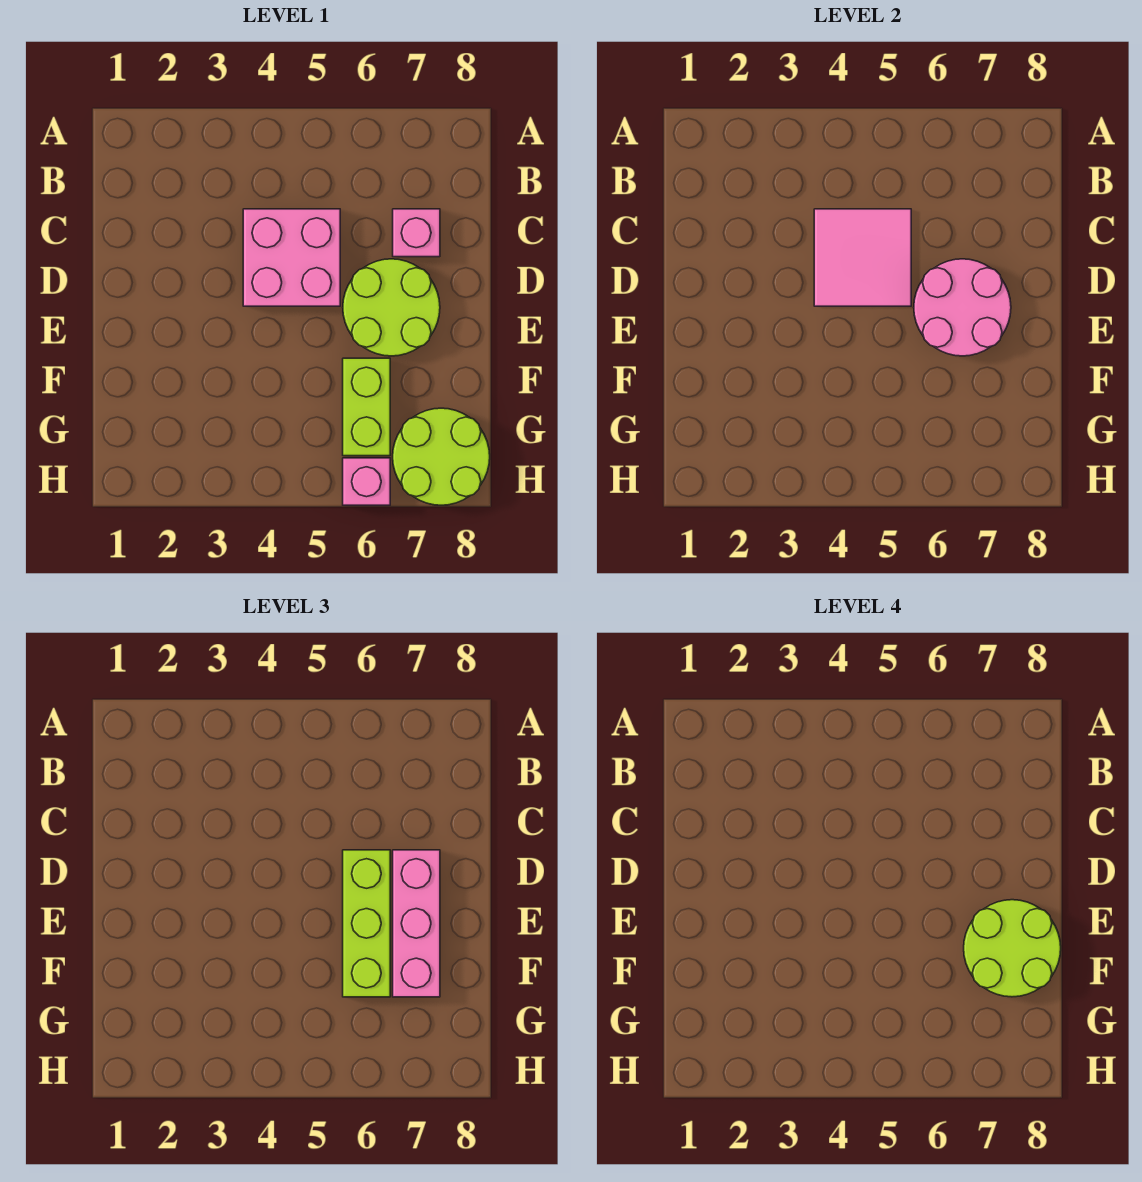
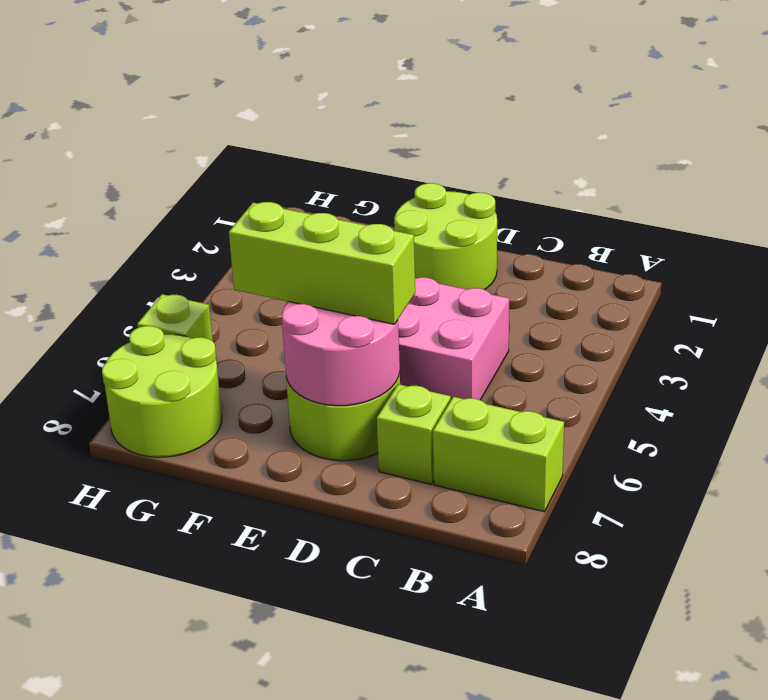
pink tile C4:D5 level 2 -> none
pink brick C7 level 1 -> lime brick C7 level 1
pink brick D7:F7 level 3 -> none
lime round brick E7:F8 level 4 -> lime round brick D1:E2 level 1
lime brick F6:G6 level 1 -> lime brick A7:B7 level 1
pink brick H6 level 1 -> lime brick H6 level 1

